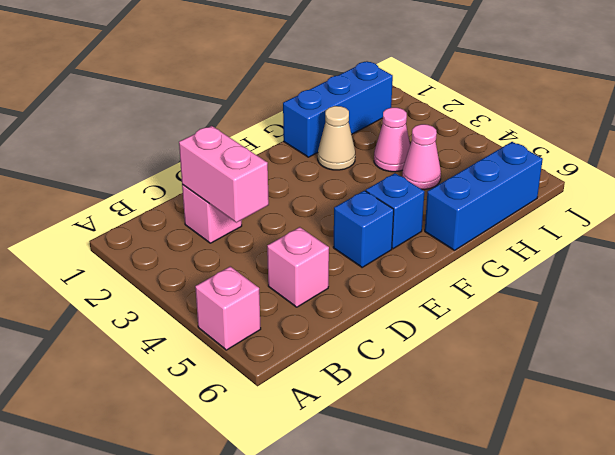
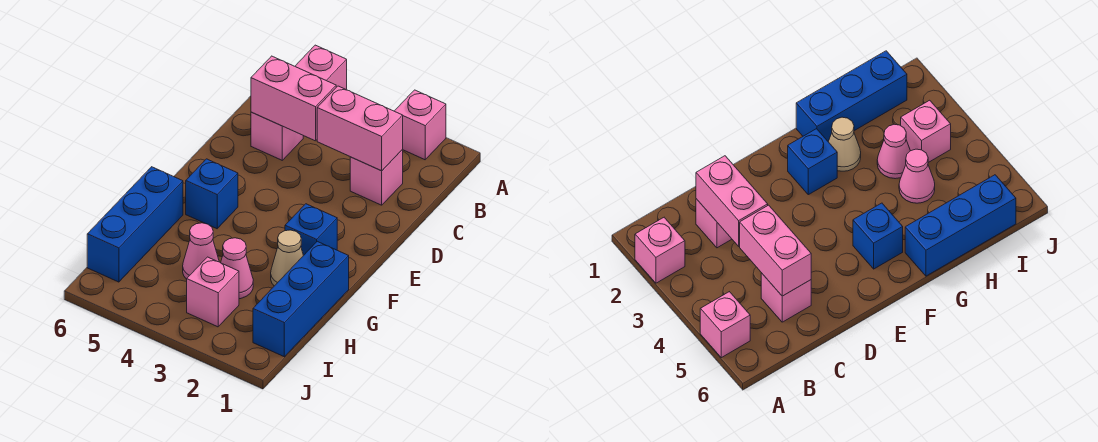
none -> pink brick A2 level 1
none -> pink brick C4:C5 level 2
blue brick E5 level 1 -> blue brick F2 level 1
none -> pink brick I3 level 1

